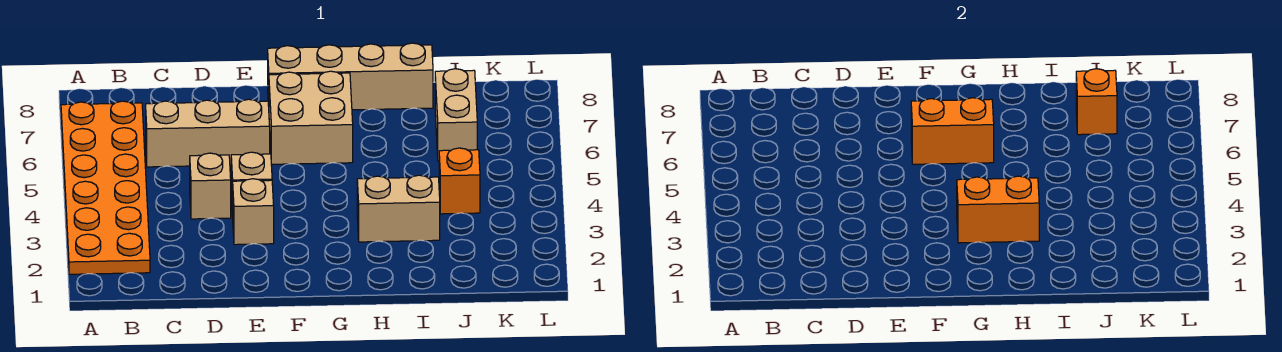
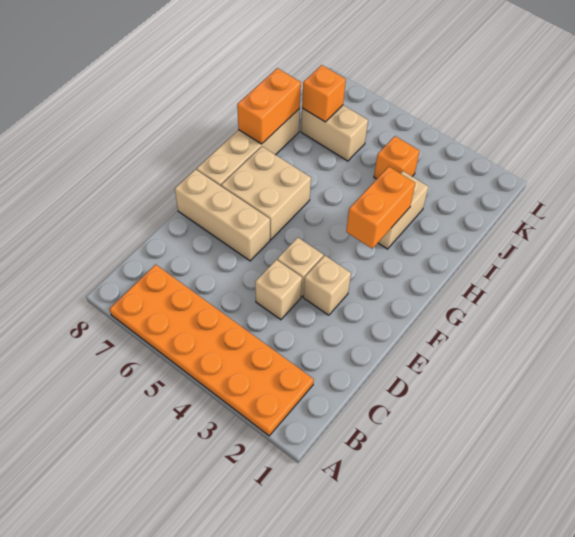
tan brick C6:E6 level 1 -> tan brick E6:E8 level 1
orange brick F6:G6 level 2 -> orange brick H8:I8 level 2

